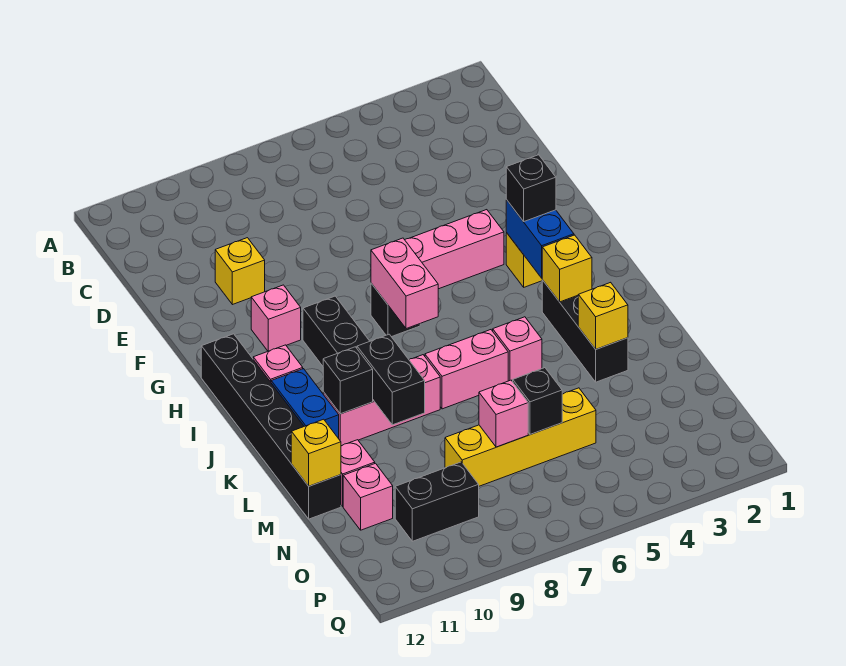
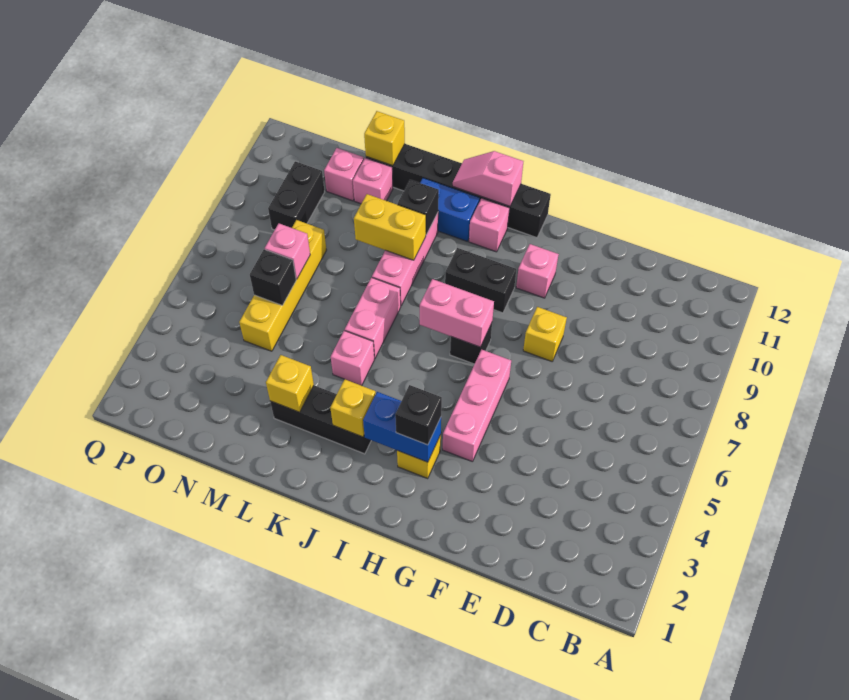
yellow brick E10 level 1 -> yellow brick F8 level 1
none -> pink slope I12:J12 level 2 top I
black brick K9:L9 level 2 -> yellow brick K9:L9 level 2

